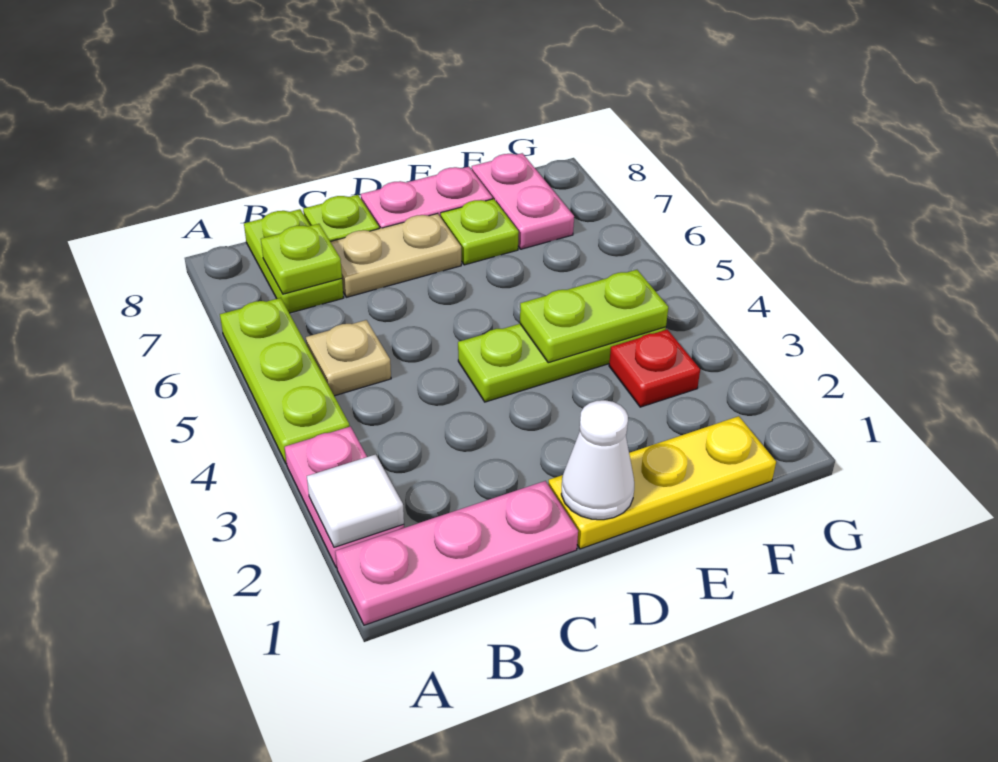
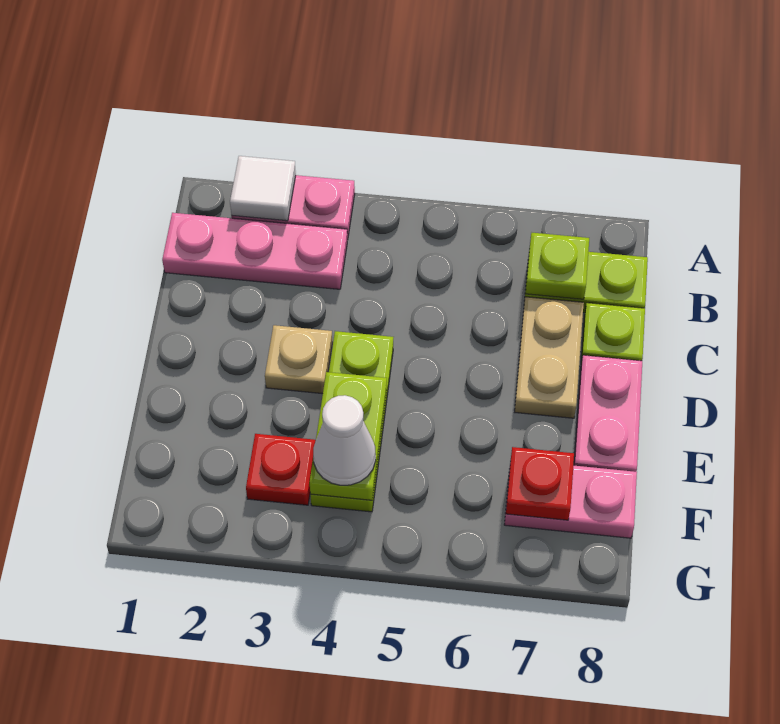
pink plate A1:C1 level 1 -> pink plate B1:B3 level 1
lime plate A4:A6 level 1 -> none
tan plate B5 level 1 -> tan plate D3 level 1
yellow plate D1:F1 level 1 -> none
white cone D1 level 2 -> white cone F4 level 3
lime plate E7 level 1 -> none
none -> red plate F7 level 2

